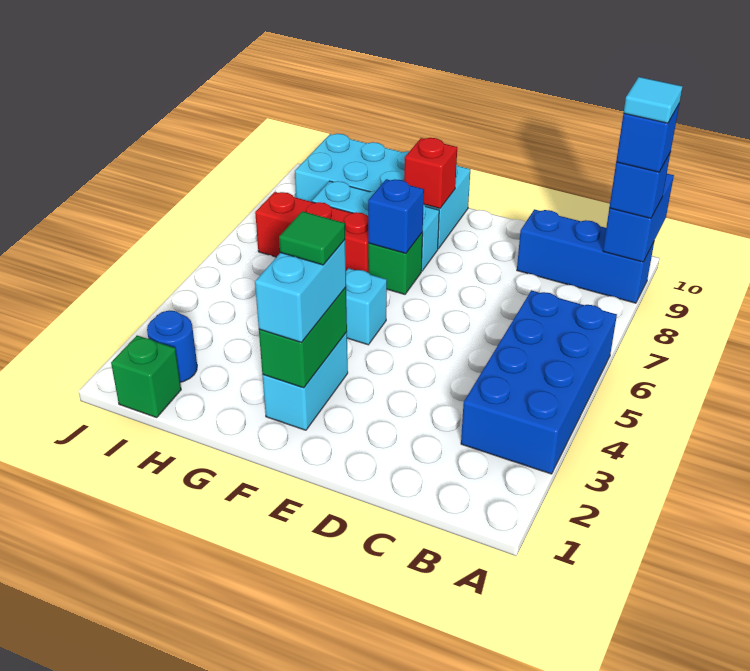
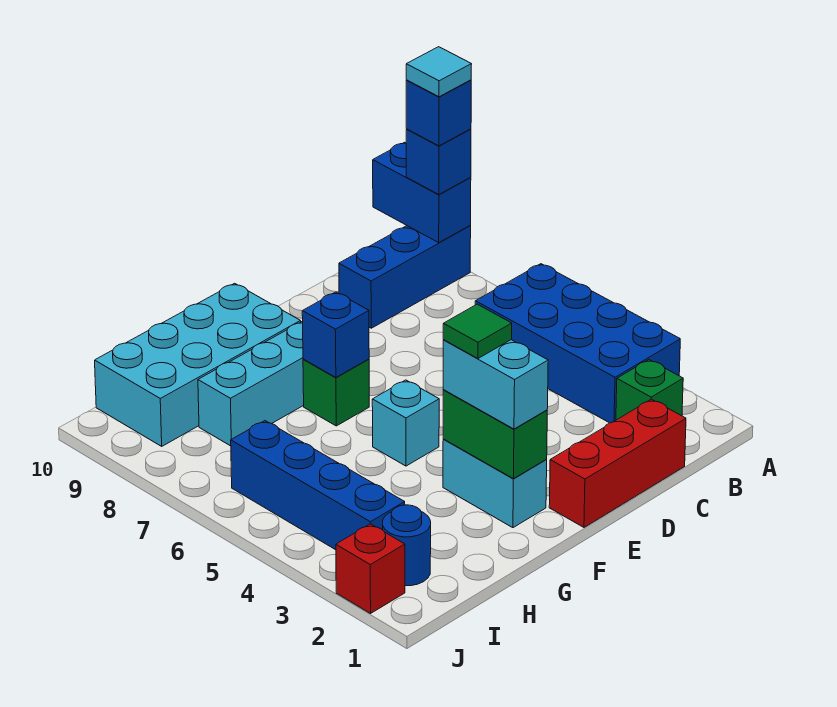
red brick F9 level 2 -> red brick J2 level 1
red brick G7:I7 level 1 -> red brick C1:E1 level 1
green brick I1 level 1 -> green brick B2 level 1
none -> blue brick I3:I6 level 1

